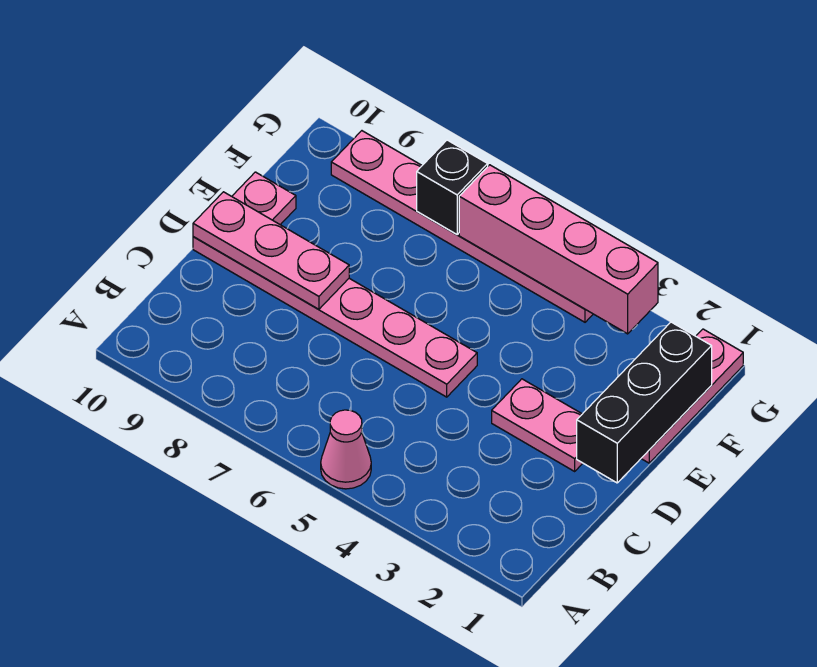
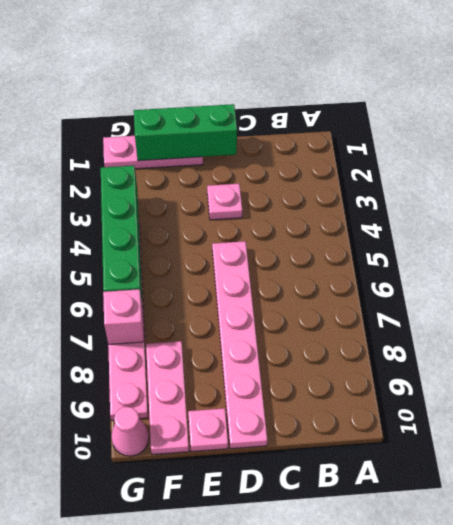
pink cone A5 level 1 -> pink cone G10 level 1
black brick D1:F1 level 2 -> green brick D1:F1 level 2
pink plate D2:D3 level 1 -> pink plate D3 level 1
pink plate D8:D10 level 2 -> pink plate F8:F10 level 1
pink brick G3:G6 level 2 -> green brick G3:G6 level 2
black brick G7 level 2 -> pink brick G7 level 2

